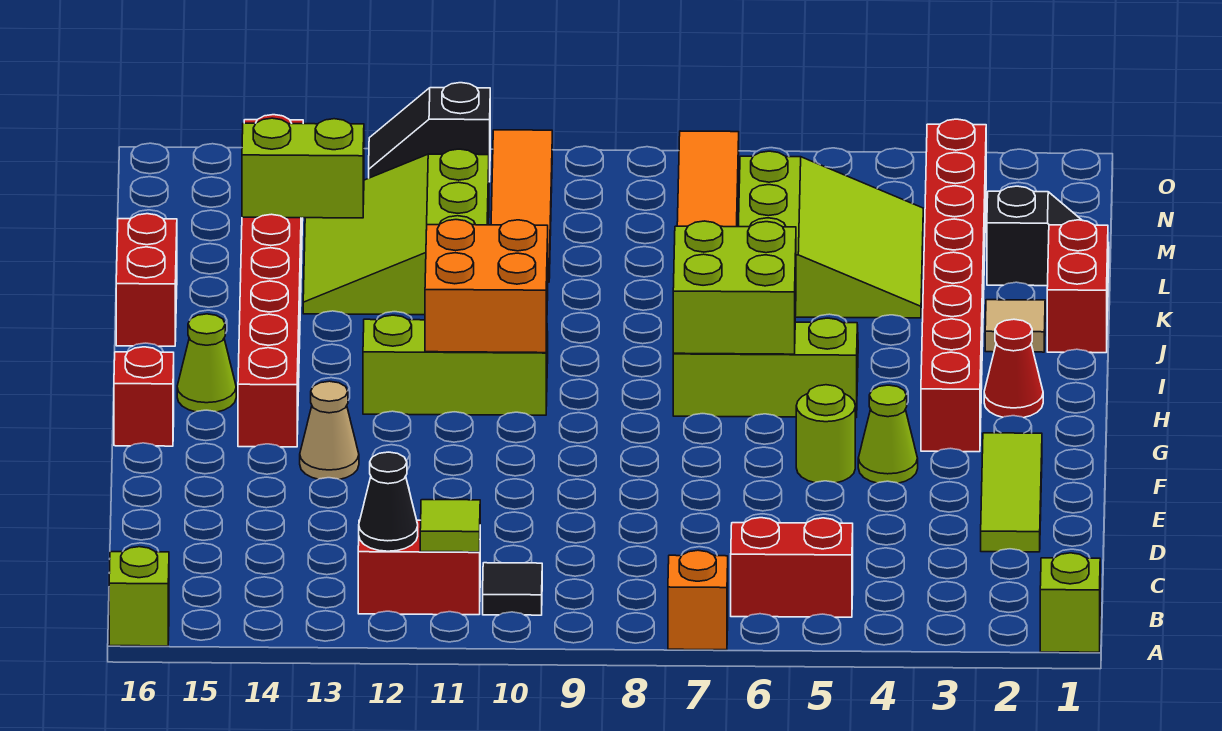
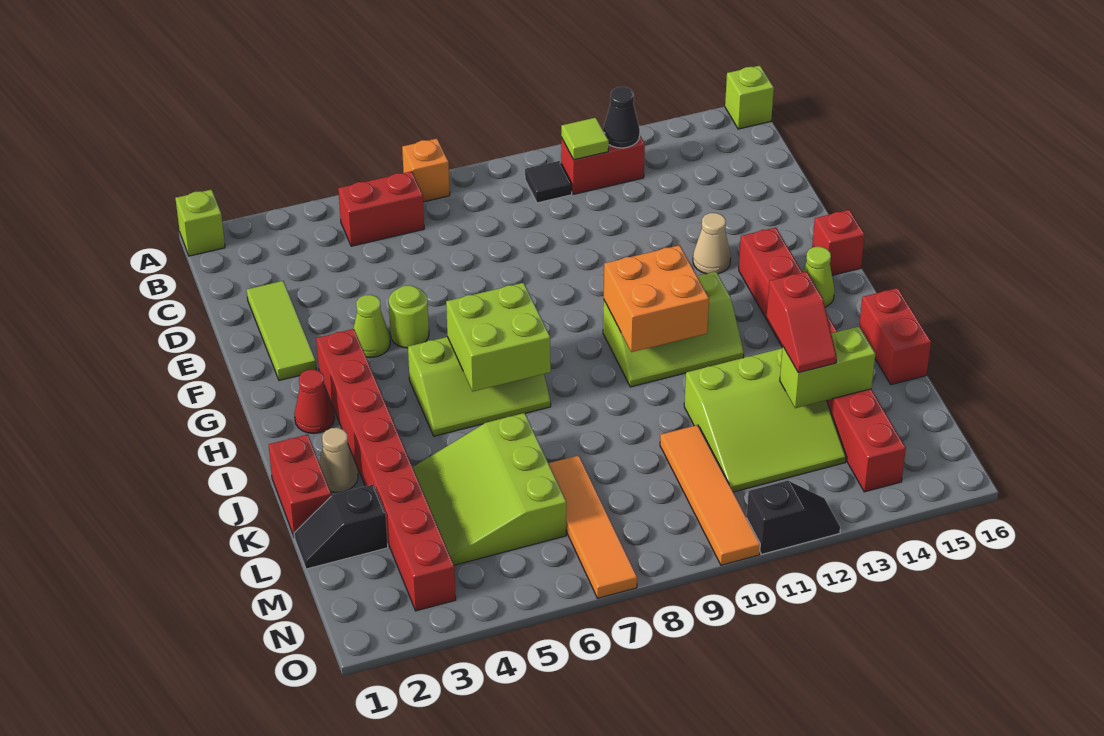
tan tile J2 level 1 -> tan cone J2 level 1
lime slope K11:M13 level 1 top 11 -> lime slope K11:M13 level 1 top K
none -> red slope K13:L13 level 3 top K

